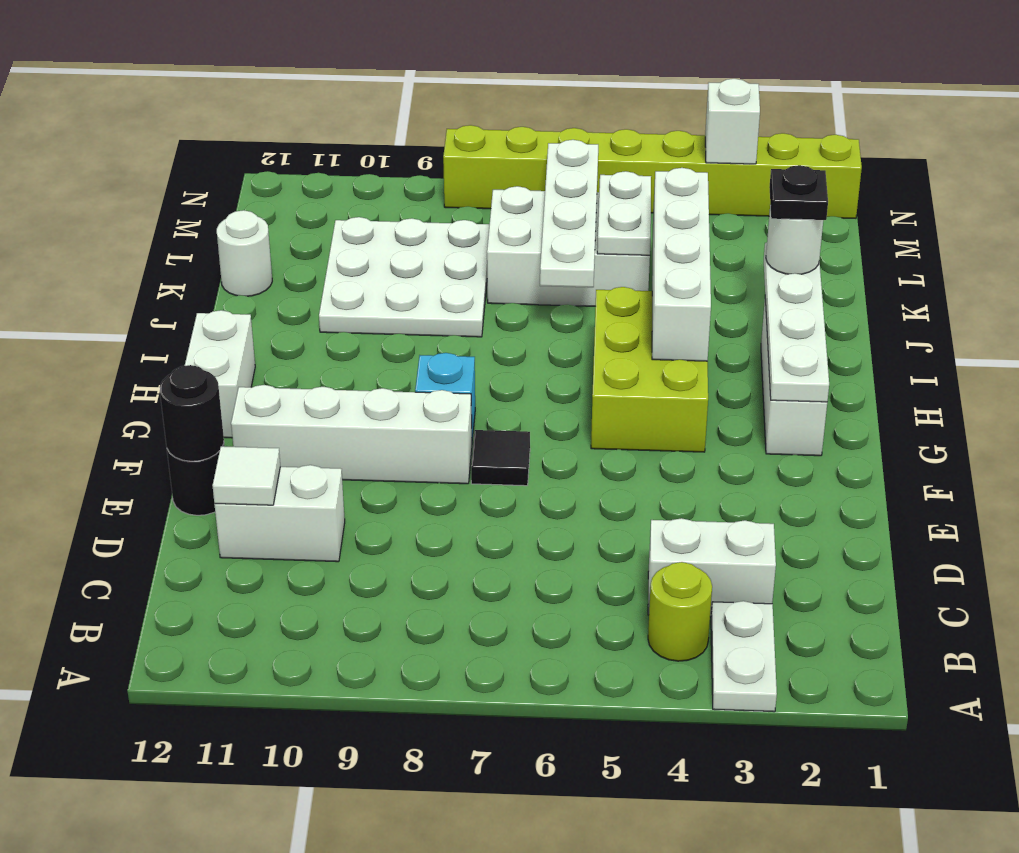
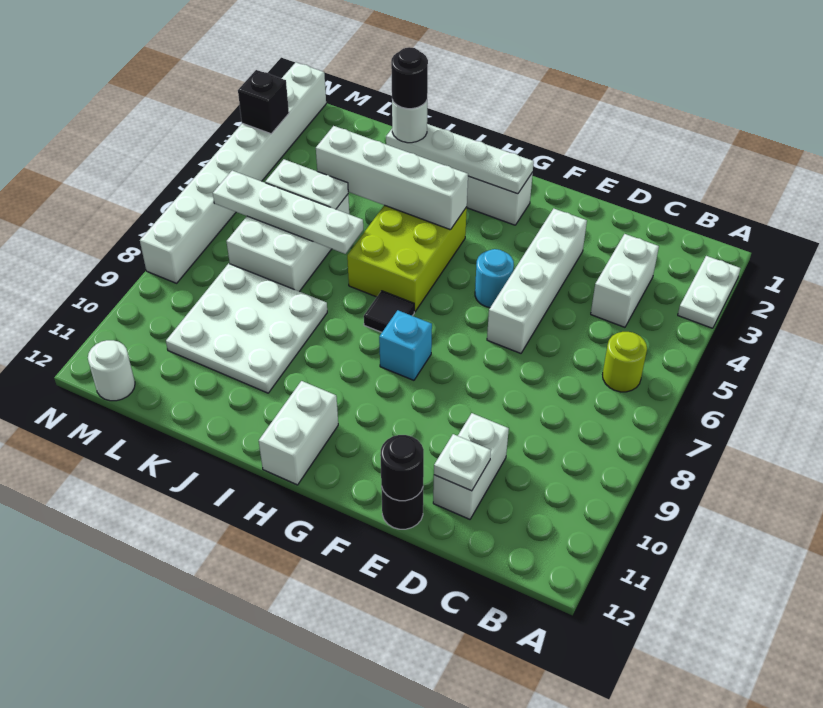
white plate A3:B3 level 1 -> white plate A2:A3 level 1
lime round brick B4 level 1 -> lime round brick B6 level 1
white tile D11 level 2 -> white plate D11 level 2
none -> cyan round brick F5 level 1
black tile F7 level 1 -> black tile H7 level 1
white brick F8:F11 level 1 -> white brick E3:E6 level 1
lime brick G4:I5 level 1 -> lime brick H4:I6 level 1
white brick G12:H12 level 1 -> white brick H11:H12 level 1
black plate J2 level 4 -> black round brick J2 level 4
white round brick K12 level 1 -> white round brick M12 level 1
lime brick N1:N8 level 1 -> white brick N1:N8 level 1
white brick N3 level 2 -> black brick N3 level 2

